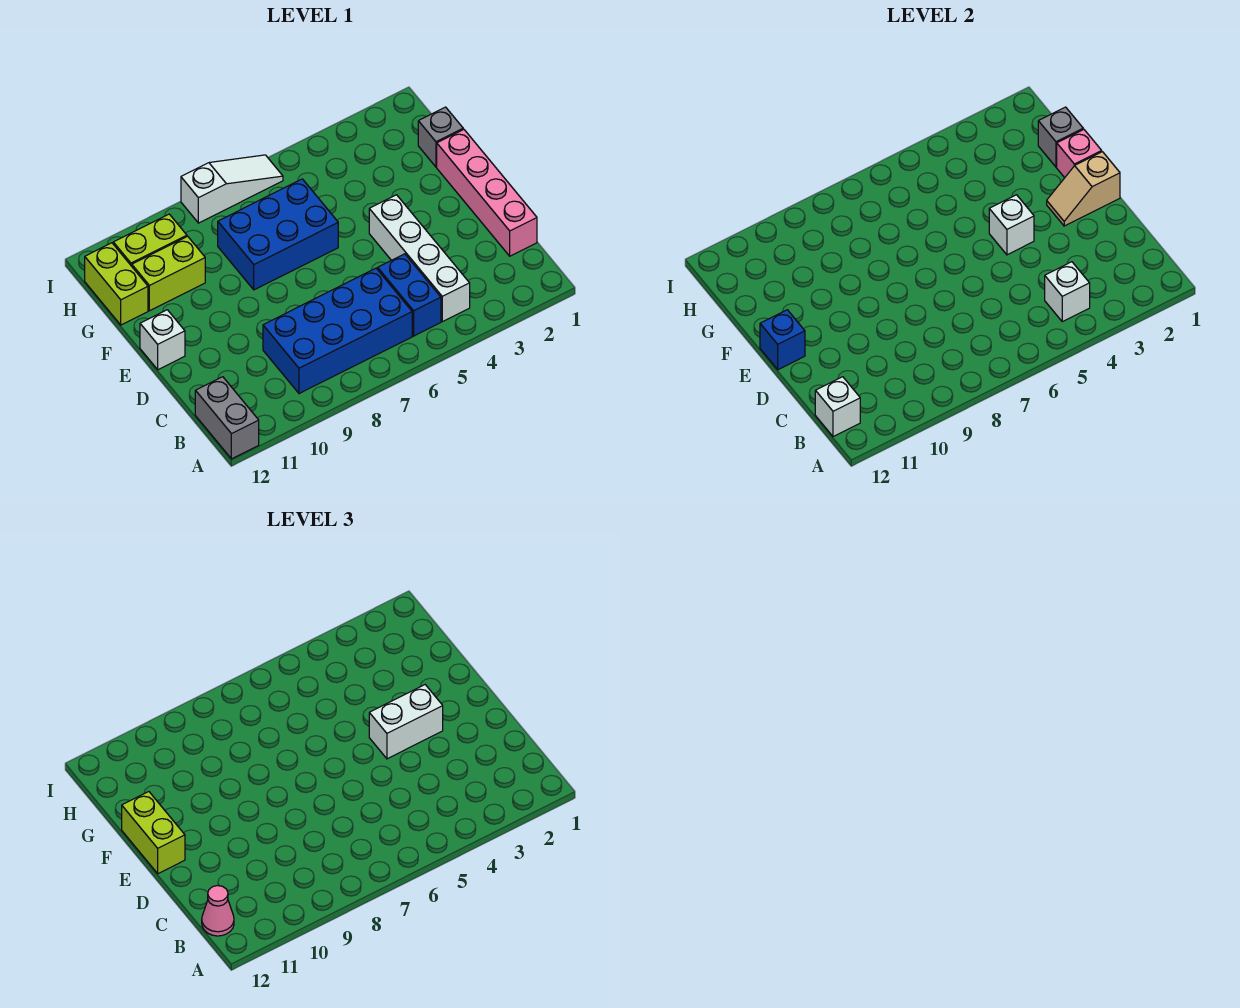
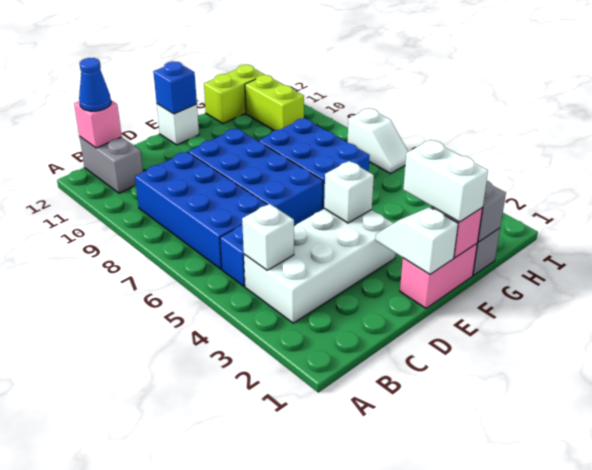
grey brick A12:B12 level 1 -> grey brick B11:B12 level 1
white brick B4:E4 level 1 -> white brick B3:E4 level 1
white brick B12 level 2 -> pink brick B12 level 2
pink cone B12 level 3 -> blue cone B12 level 3
pink brick C1:F1 level 1 -> pink brick E1:F1 level 1
none -> blue brick D6:E9 level 1
tan slope E1:E2 level 2 top 1 -> white slope E1:E2 level 2 top 1
white brick E3:E4 level 3 -> white brick F1:F2 level 3
lime brick E12:F12 level 3 -> none
lime brick G10:G11 level 1 -> none
white slope I6:I8 level 1 top 8 -> white slope I6:I7 level 1 top 7

